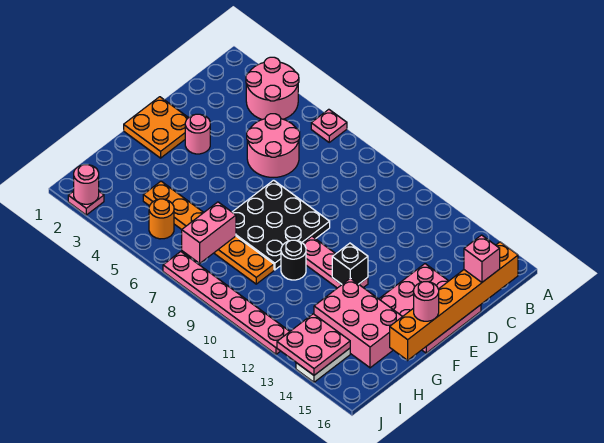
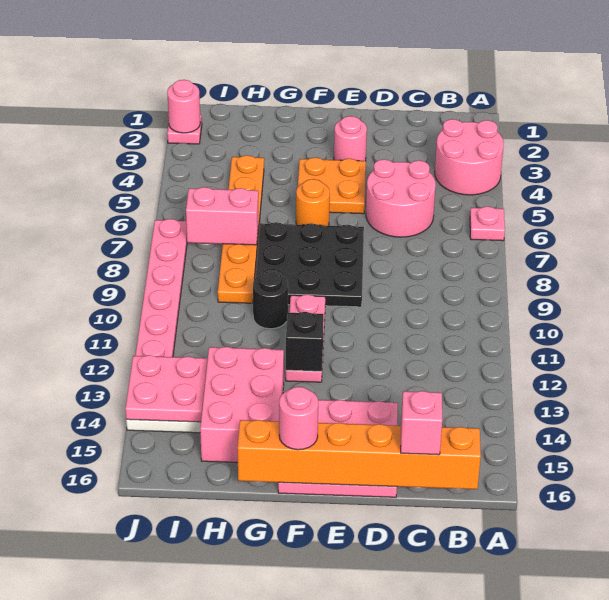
orange plate E1:F2 level 1 -> orange plate E4:F5 level 1
orange round brick I5 level 1 -> orange round brick F6 level 1

